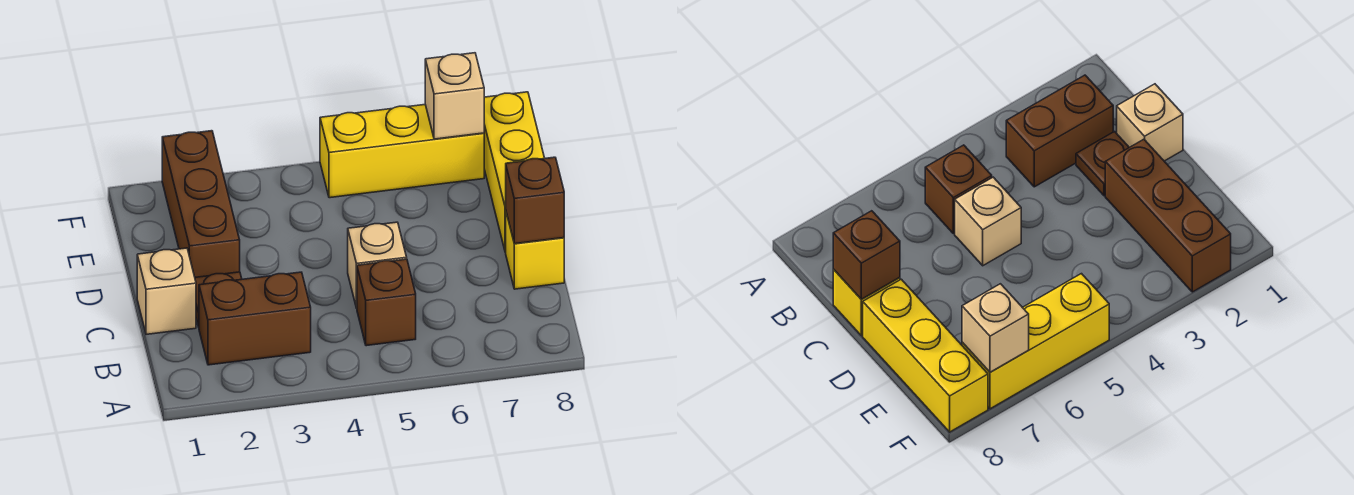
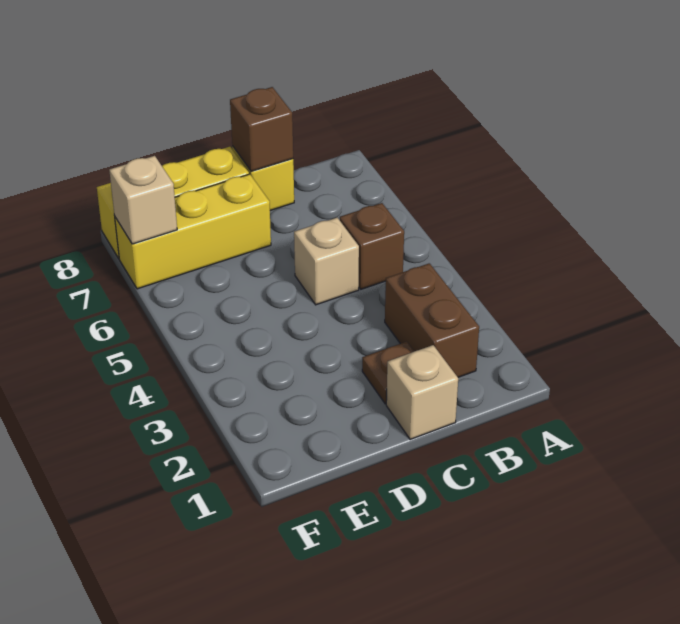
brown brick D2:F2 level 1 -> none
yellow brick F5:F7 level 1 -> yellow brick D7:F7 level 1

